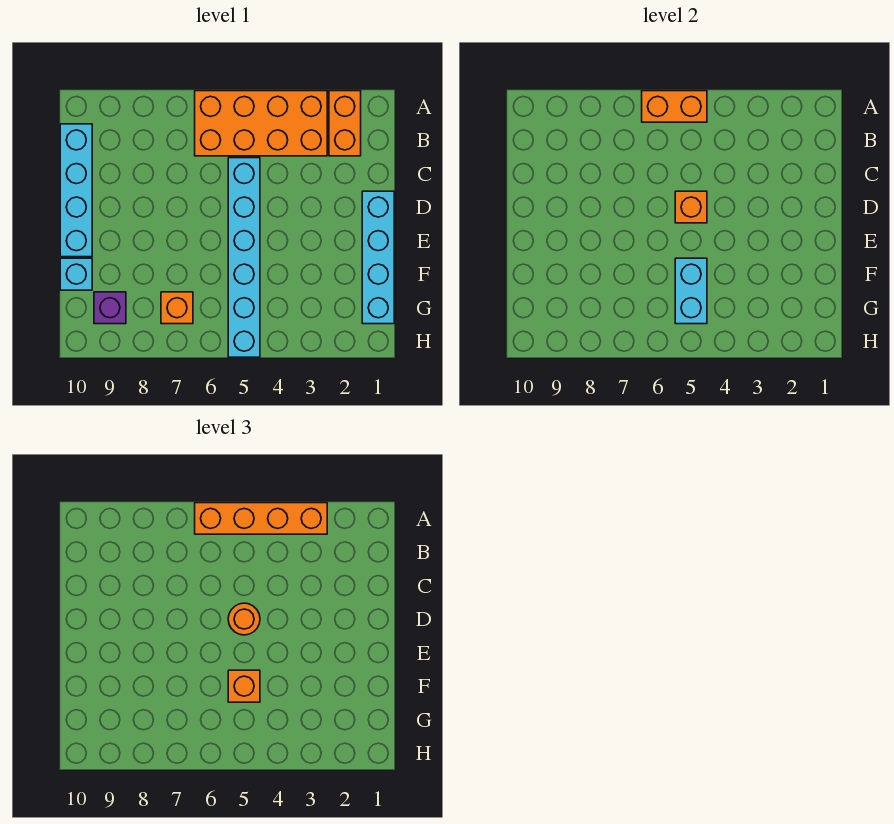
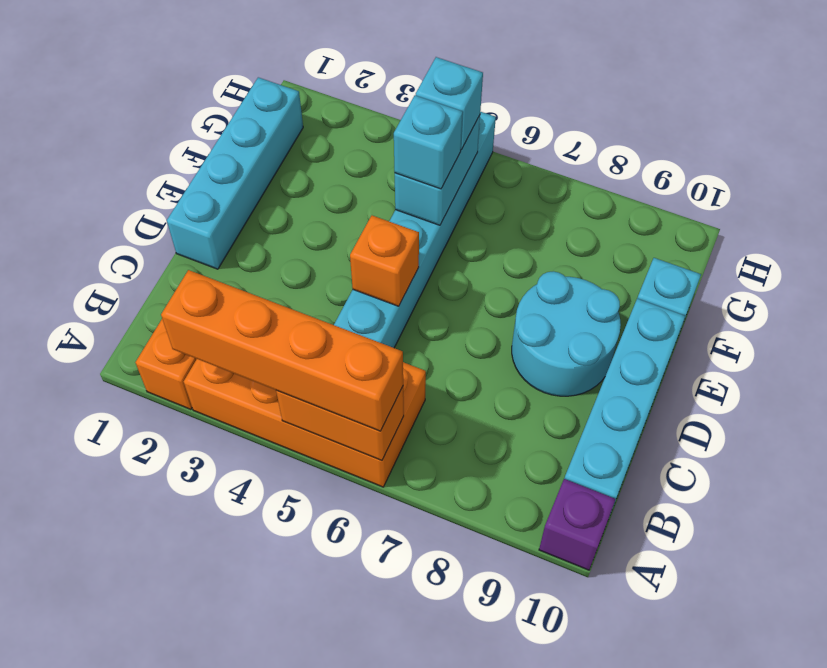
orange round brick D5 level 3 -> none
none -> cyan round brick D8:E9 level 1
orange brick F5 level 3 -> cyan brick F5 level 3
none -> cyan brick G5 level 3
orange brick G7 level 1 -> none
purple brick G9 level 1 -> purple brick A10 level 1

